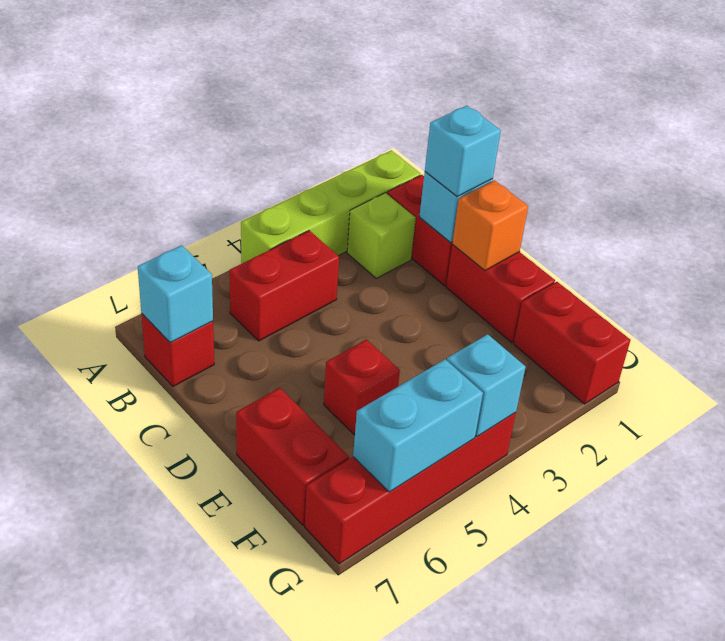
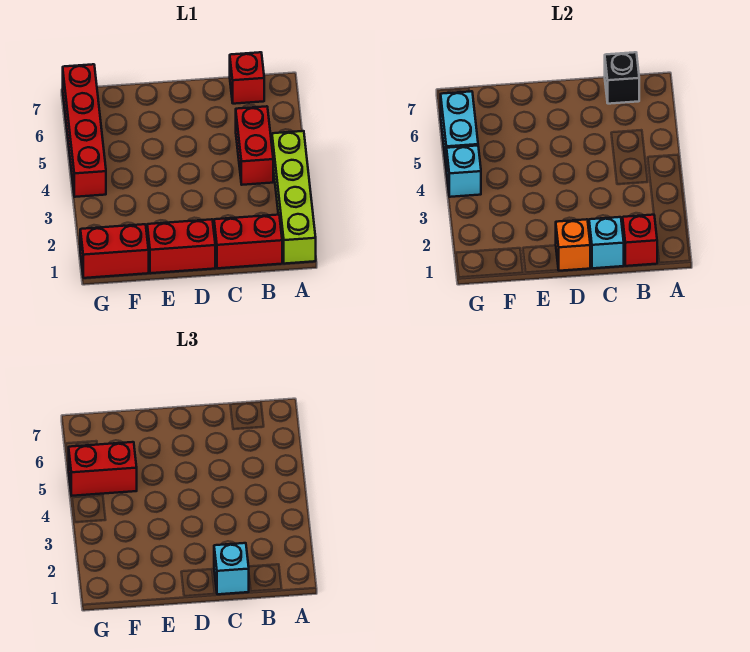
lime brick B2 level 1 -> none
cyan brick B7 level 2 -> black brick B7 level 2
red brick E5 level 1 -> red brick B1 level 2
red brick E7:F7 level 1 -> red brick F5:G5 level 3

